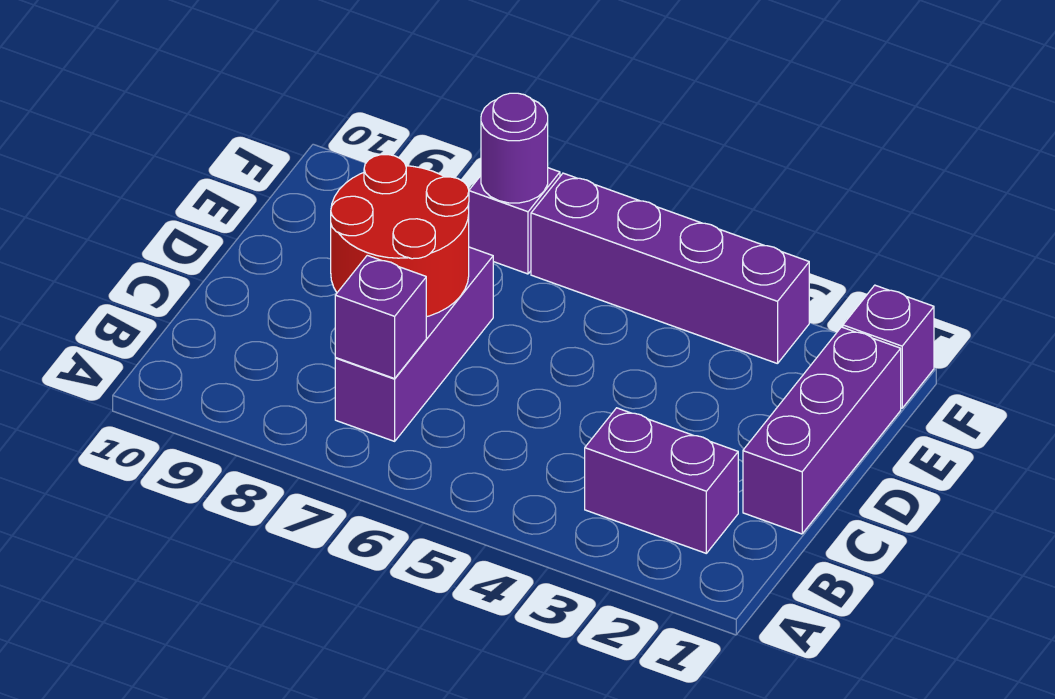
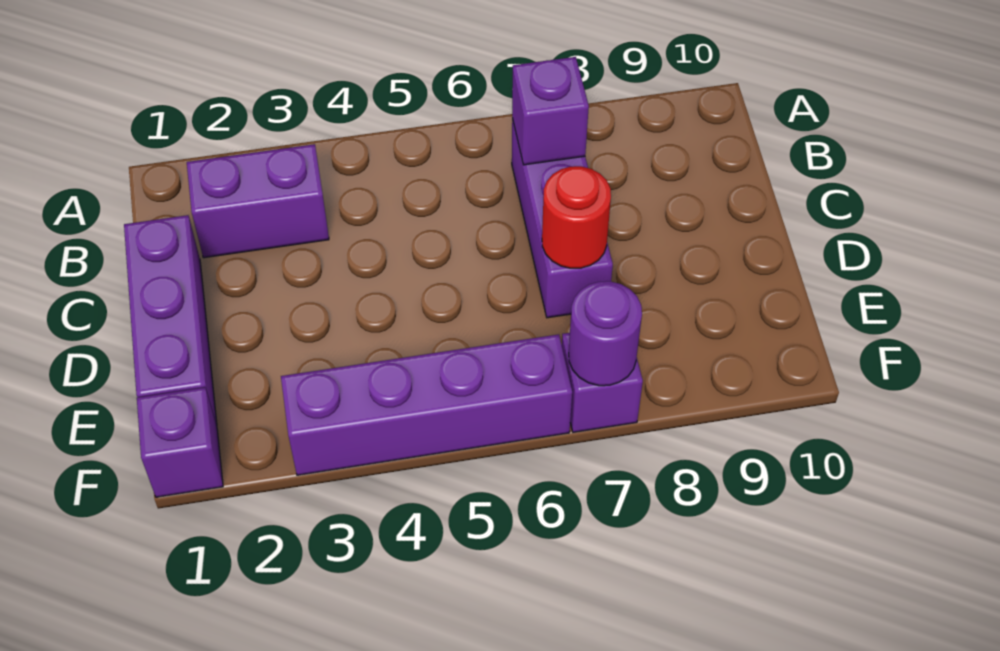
red round brick C7:D8 level 2 -> red round brick D7 level 2

